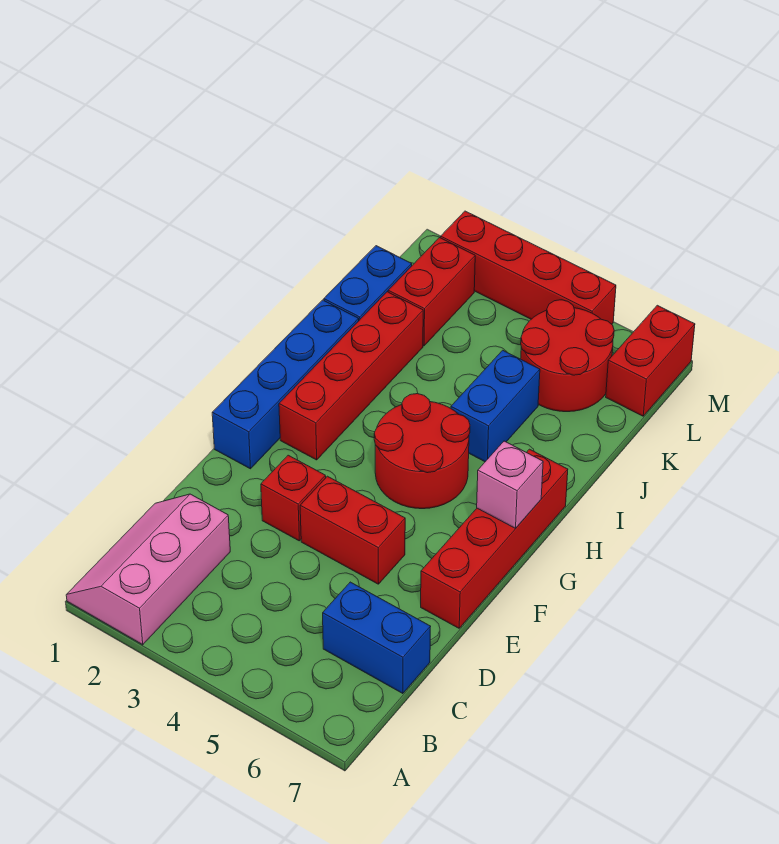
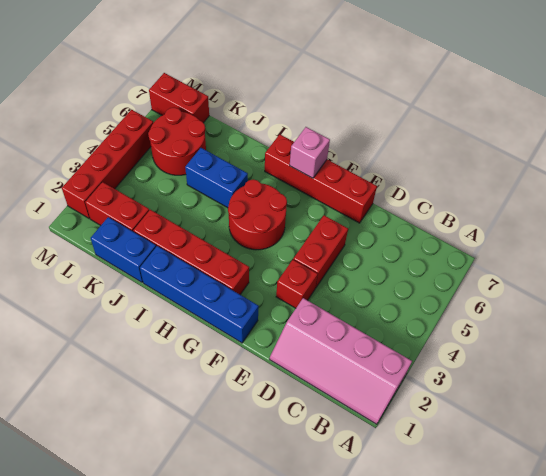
pink slope A1:C2 level 1 top 2 -> pink slope A1:D2 level 1 top 2
blue brick C6:C7 level 1 -> none

